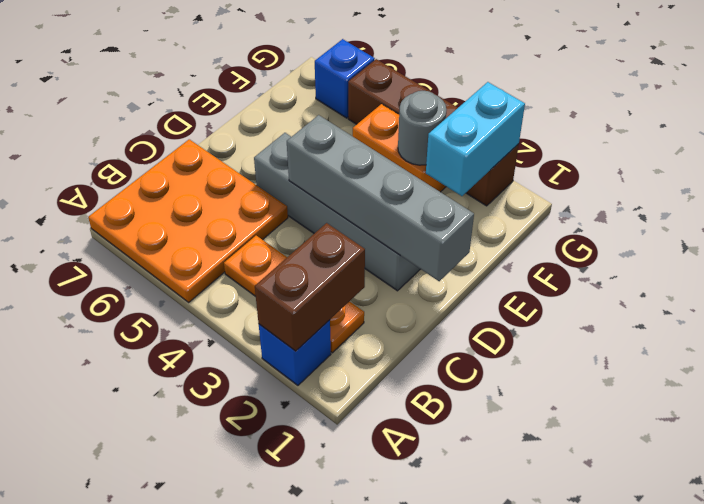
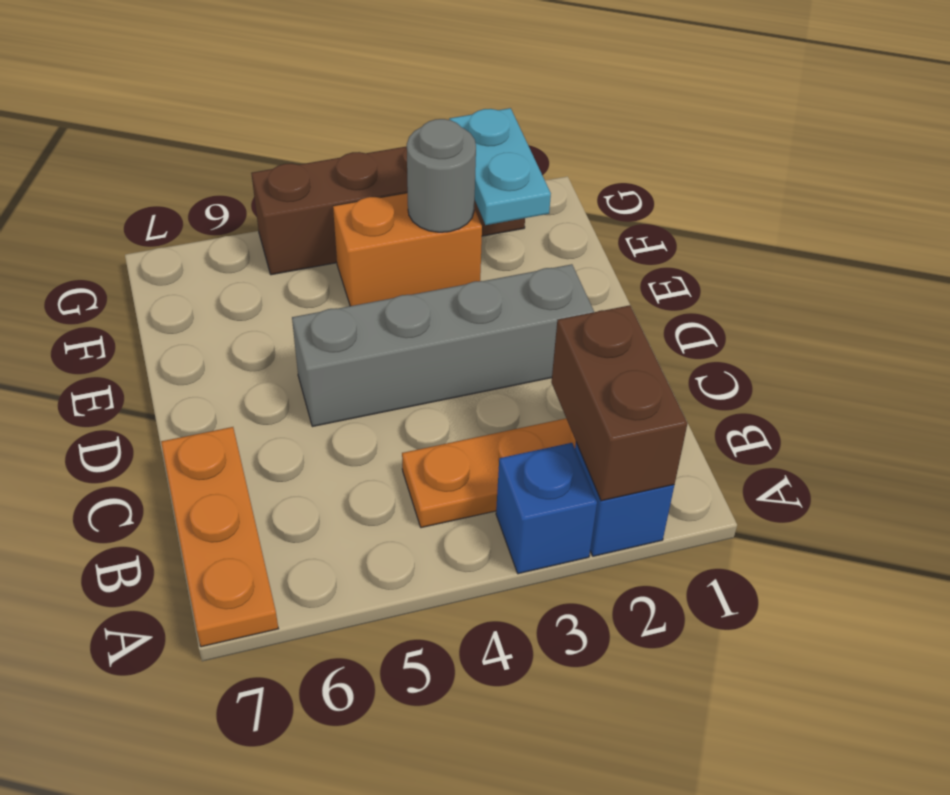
orange plate A5:C7 level 1 -> orange plate A7:C7 level 1
grey brick D1:D4 level 2 -> none
cyan brick F2:G2 level 2 -> cyan plate F2:G2 level 2
blue brick G6 level 1 -> blue brick A3 level 1

